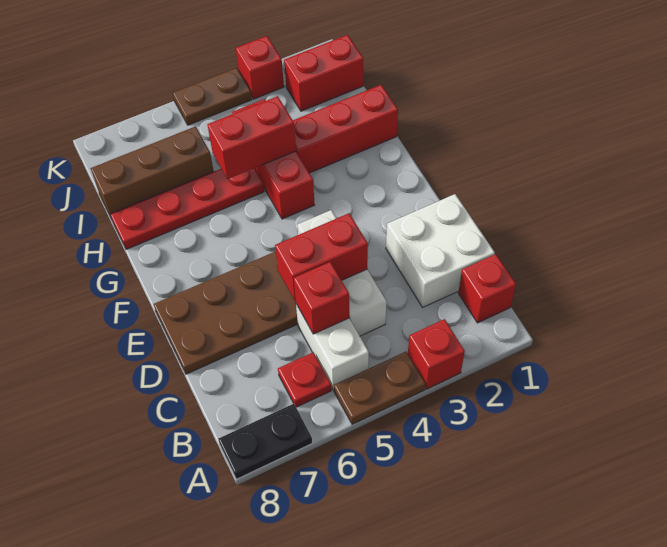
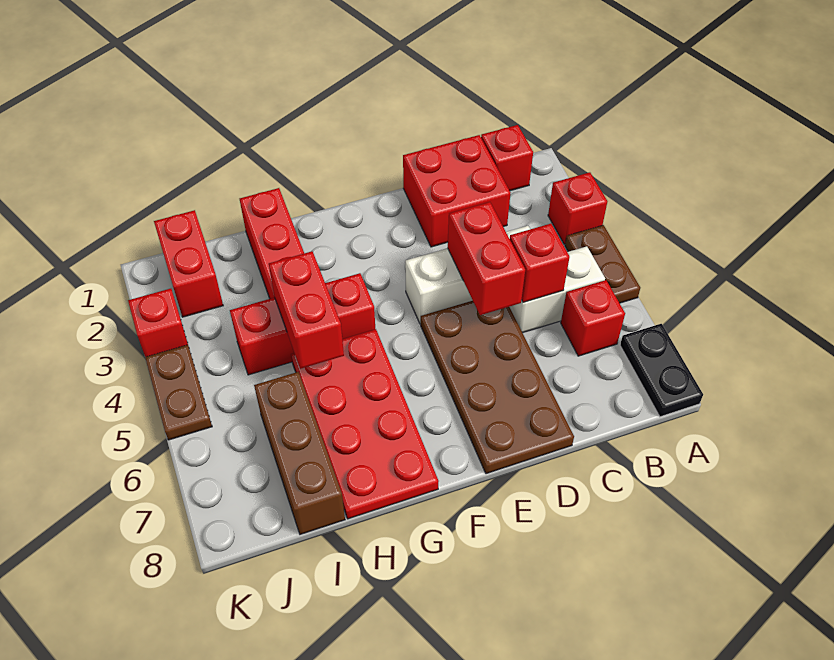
red plate B6 level 1 -> red brick B6 level 1
white brick C1:D2 level 1 -> red brick C1:D2 level 1
red plate H5:H8 level 1 -> red plate G5:H8 level 1

